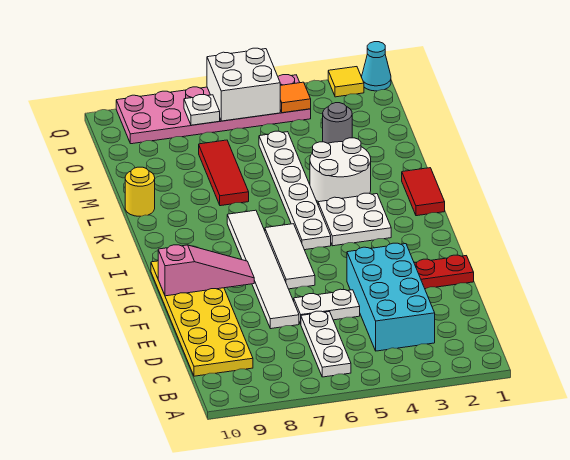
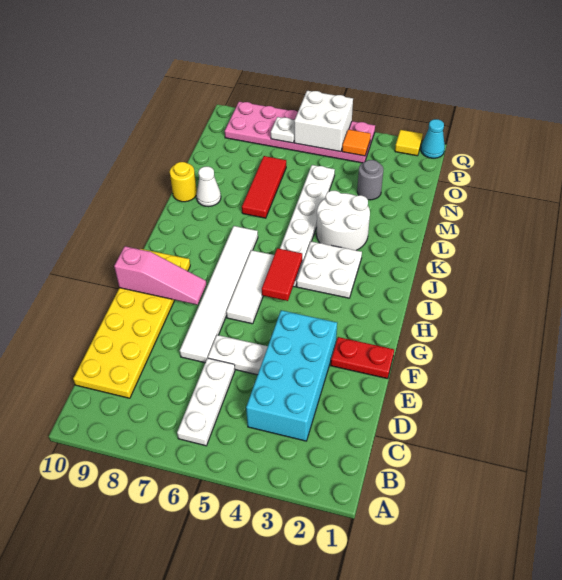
red tile J1:K1 level 1 -> red tile H5:I5 level 2
none -> white cone L9 level 1

